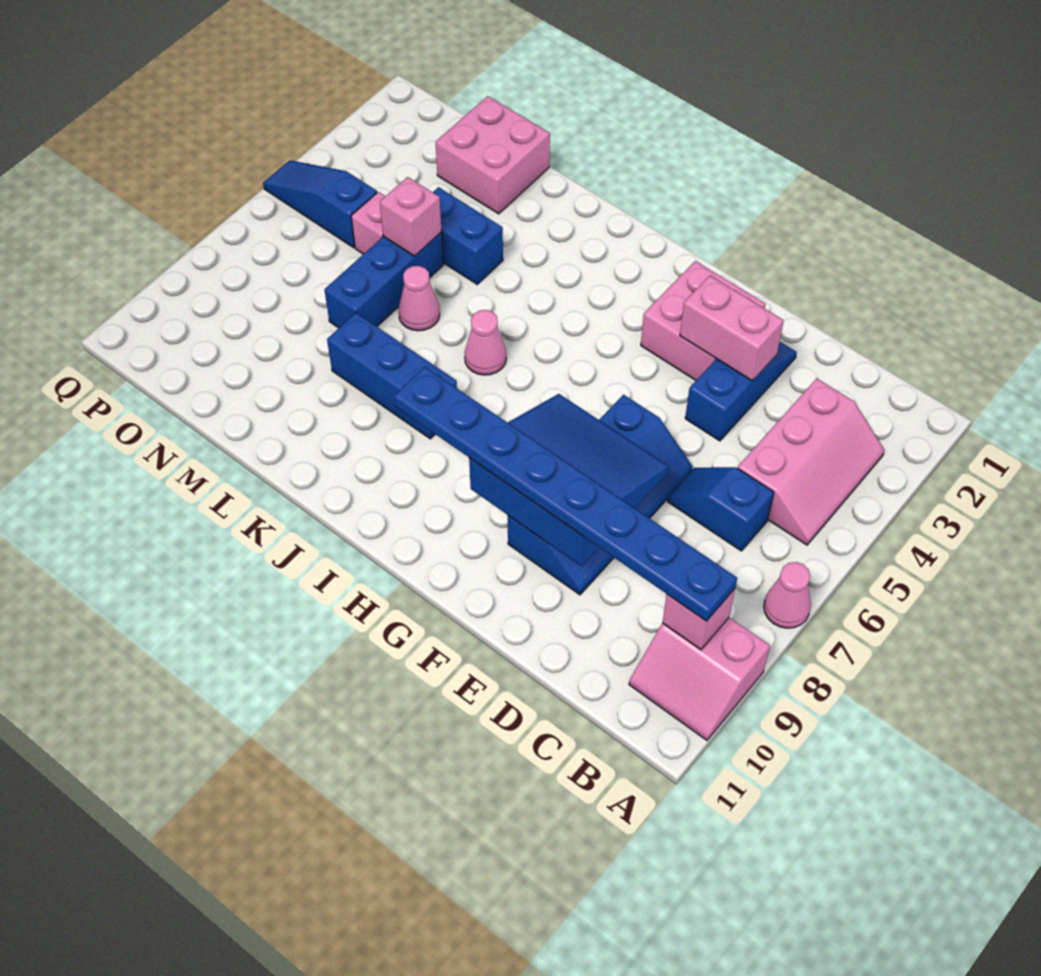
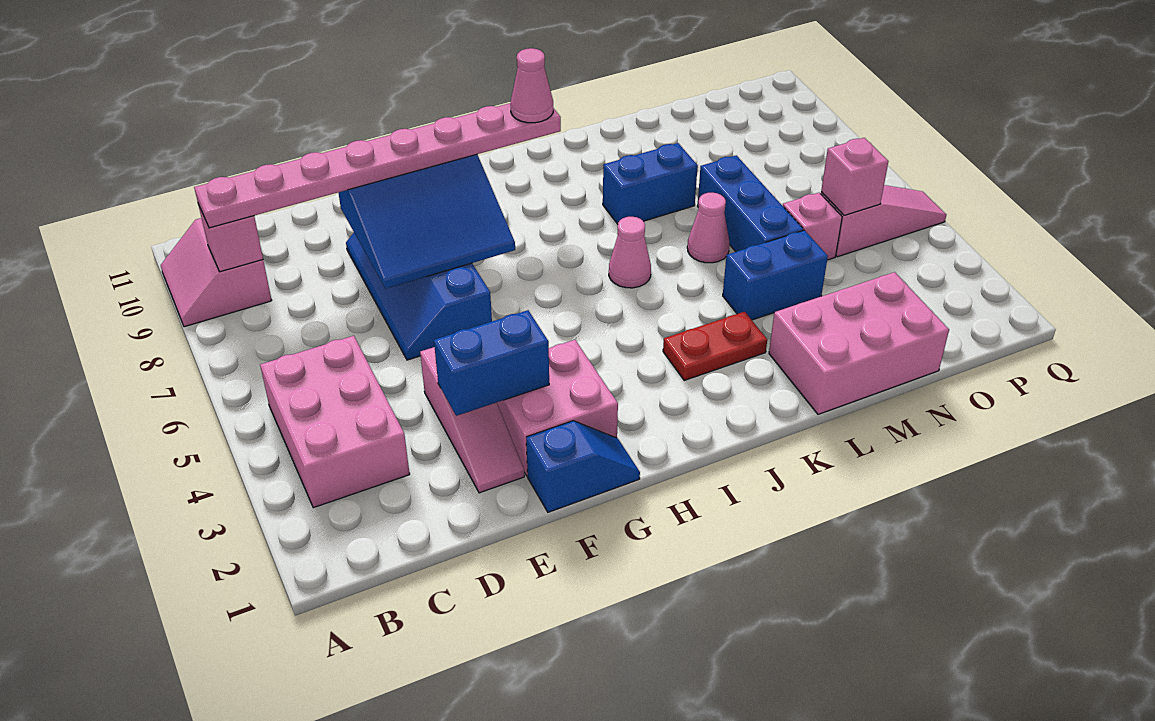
pink cone A7 level 1 -> pink cone I9 level 4
pink slope A9:B10 level 1 top 9 -> pink slope A9:B10 level 1 top B
pink slope B3:C5 level 1 top C -> pink brick B3:C5 level 1
blue plate B9:I9 level 3 -> pink plate B9:I9 level 3
blue slope C6:D6 level 1 top C -> blue slope F1:G1 level 1 top F
blue slope E2:E4 level 1 top 4 -> pink slope E2:E4 level 1 top 4
pink brick E3:F3 level 2 -> blue brick E3:F3 level 2
none -> red plate J3:K3 level 1
blue brick J8:L8 level 1 -> blue brick K8:L8 level 1
pink brick M1:N2 level 1 -> pink brick L1:N2 level 1
pink brick M5 level 2 -> pink brick O5 level 2
blue slope O5:Q5 level 1 top O -> pink slope O5:Q5 level 1 top O

